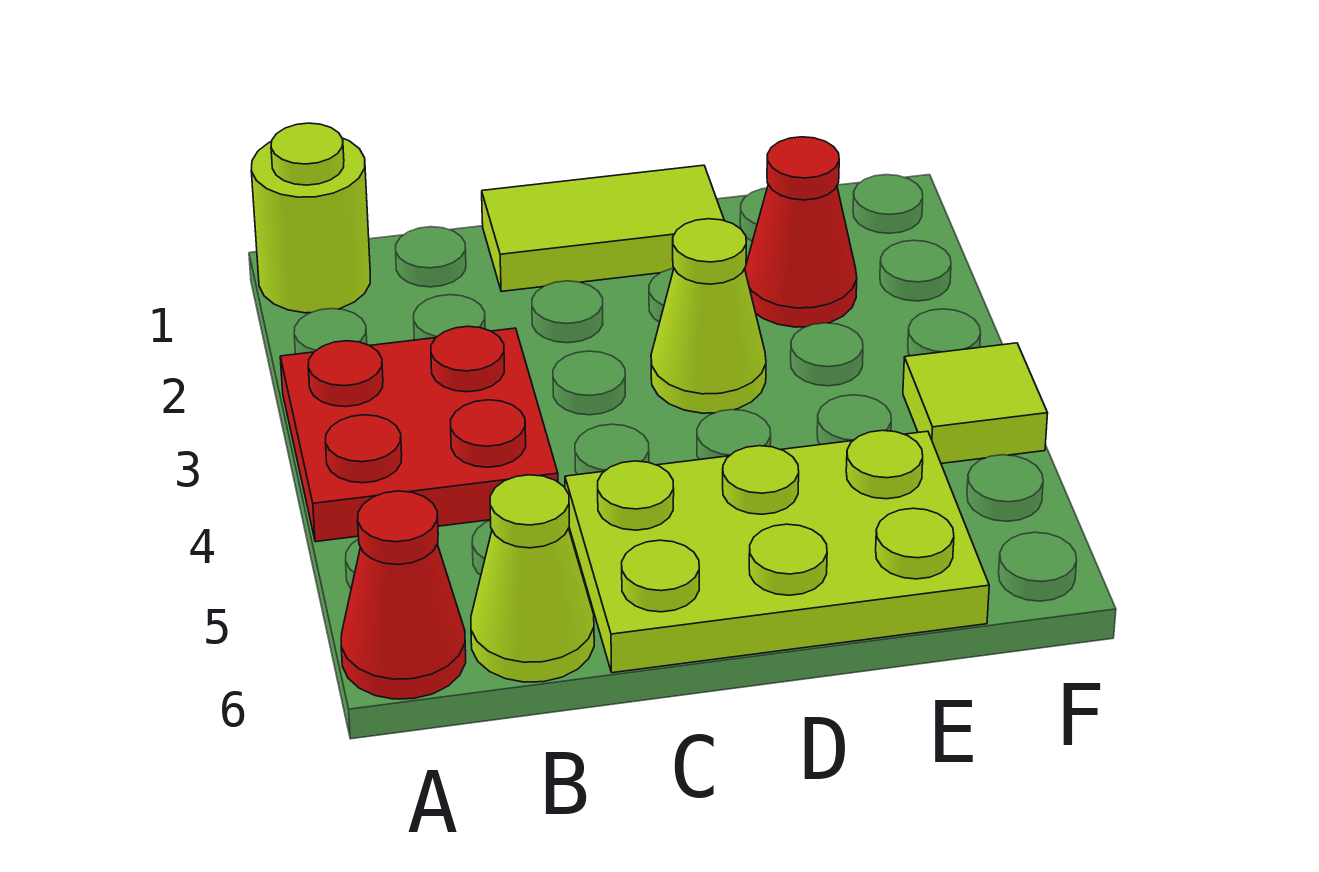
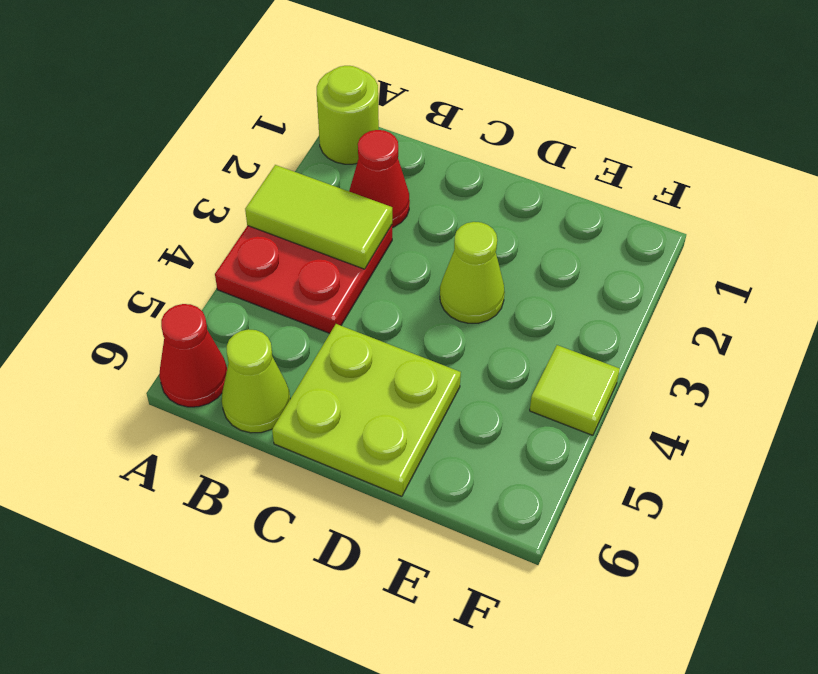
lime tile C1:D1 level 1 -> lime tile A3:B3 level 2
lime plate C5:E6 level 1 -> lime plate C5:D6 level 1
red cone E2 level 1 -> red cone B2 level 1

